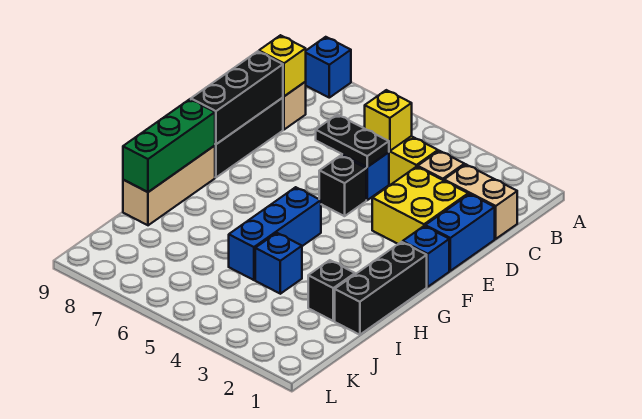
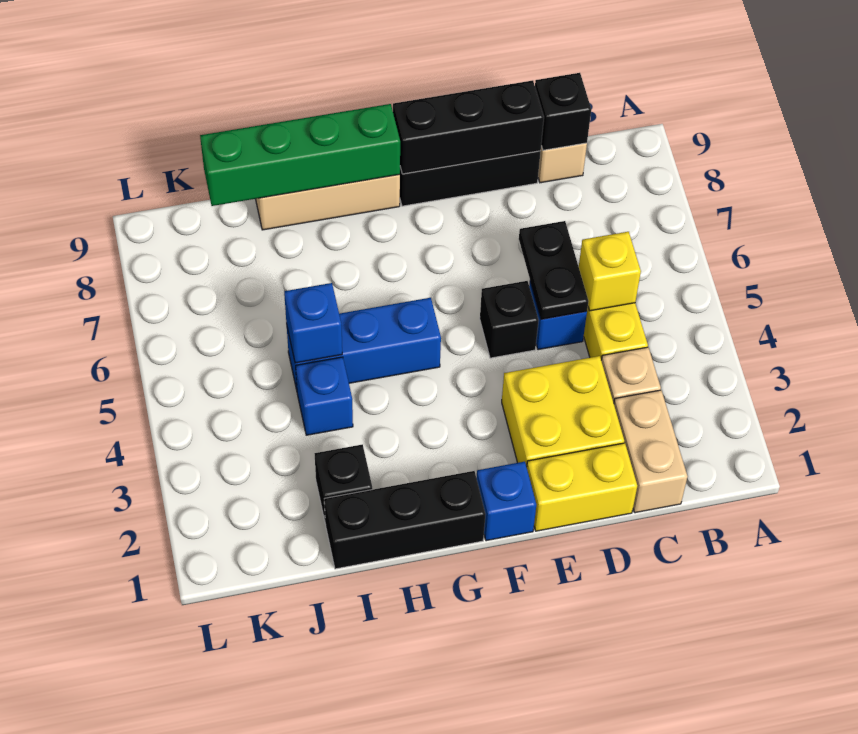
blue brick A9 level 1 -> blue brick I5 level 2
yellow brick C9 level 2 -> black brick C9 level 2
blue brick D1:E1 level 1 -> yellow brick D1:E1 level 1
green brick G9:I9 level 2 -> green brick G9:J9 level 2

